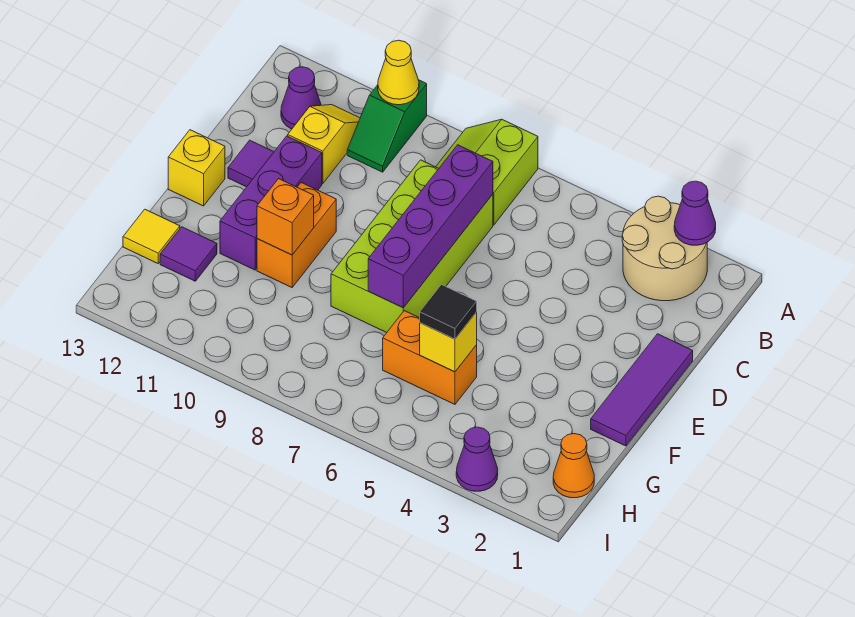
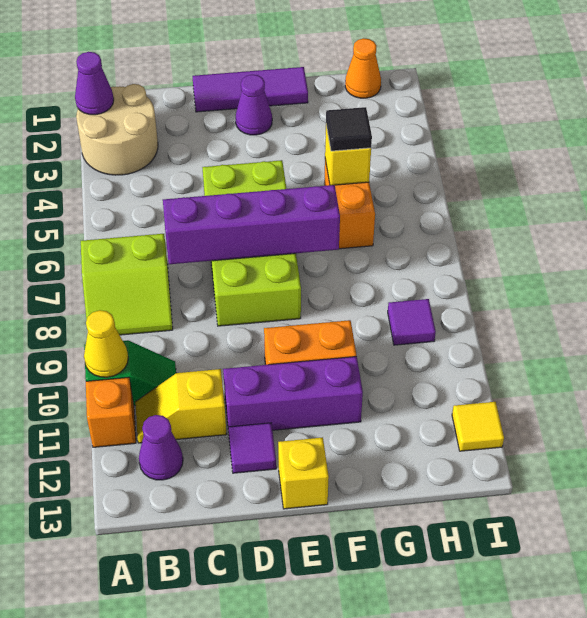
lime brick C7:F8 level 1 -> lime brick D5:E8 level 1
orange brick F10 level 2 -> orange brick A11 level 1
purple tile G12 level 1 -> purple tile H9 level 1
yellow tile G13 level 1 -> yellow tile I12 level 1
purple cone I3 level 1 -> purple cone E2 level 1

